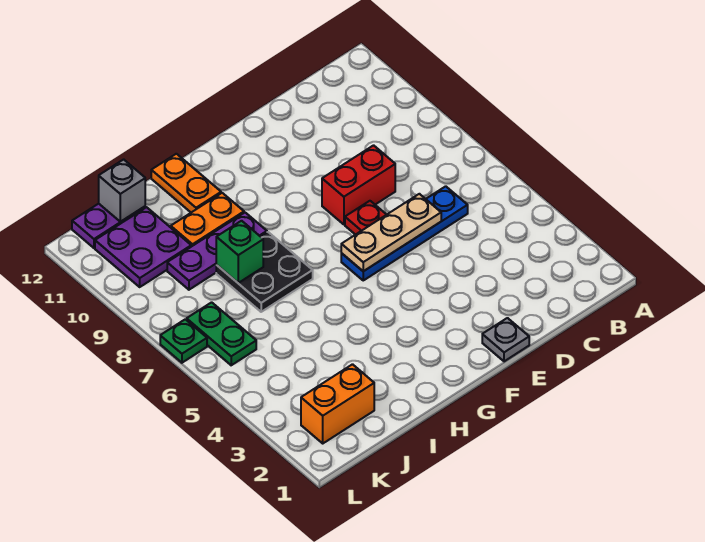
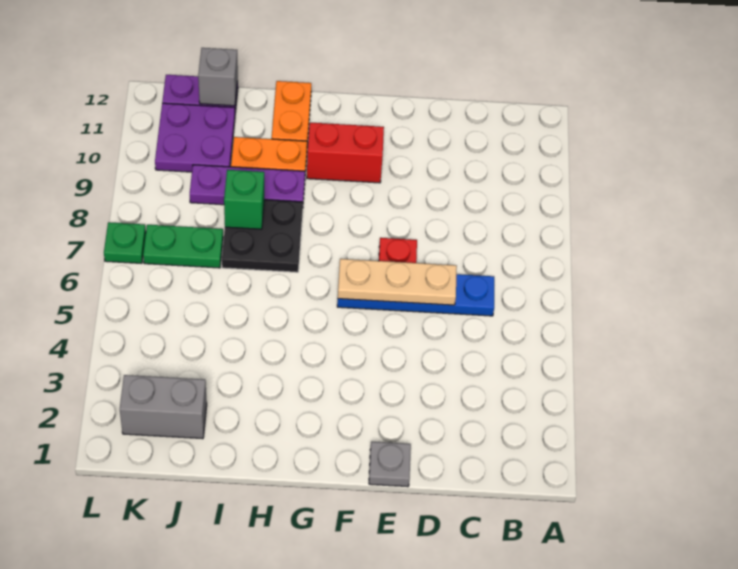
red brick D8:E8 level 1 -> red brick F10:G10 level 1
orange brick J2:K2 level 1 -> grey brick J2:K2 level 1
green plate K6:K7 level 1 -> green plate J7:K7 level 1

